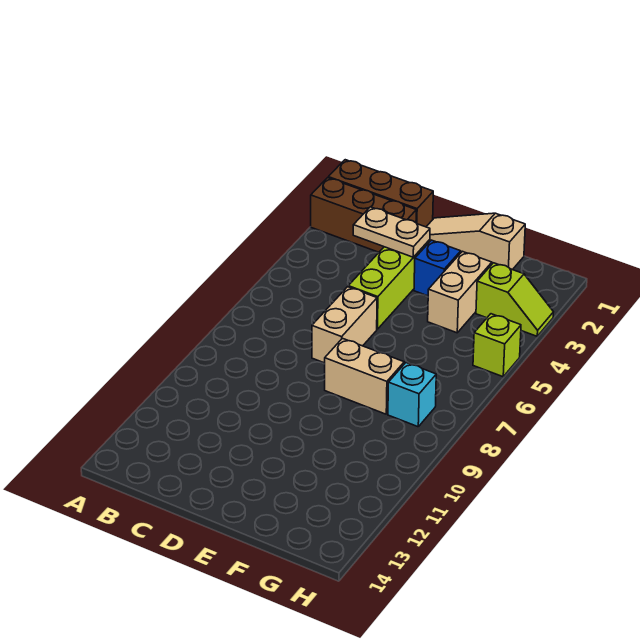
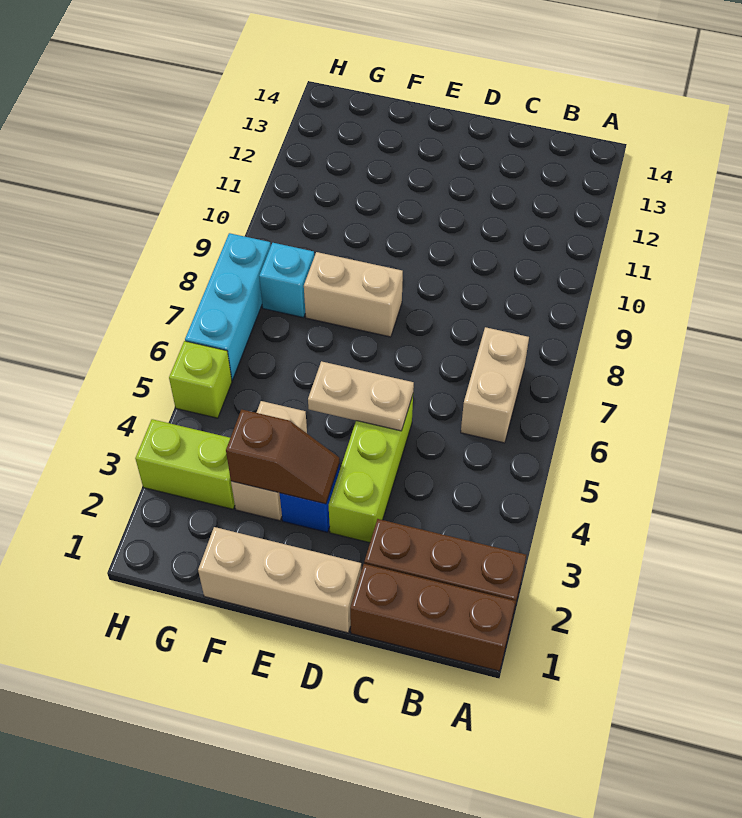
tan plate C3:D3 level 2 -> tan plate D5:E5 level 2
tan slope D1:F1 level 1 top F -> tan brick D1:F1 level 1
tan brick D6:D7 level 1 -> tan brick B6:B7 level 1
none -> brown slope E3:F3 level 2 top F
lime slope G3:H3 level 1 top G -> lime brick G3:H3 level 1
none -> cyan brick H6:H8 level 1

